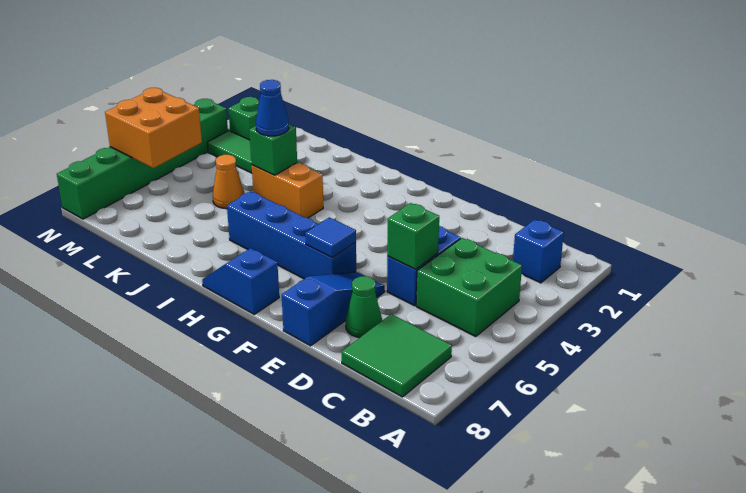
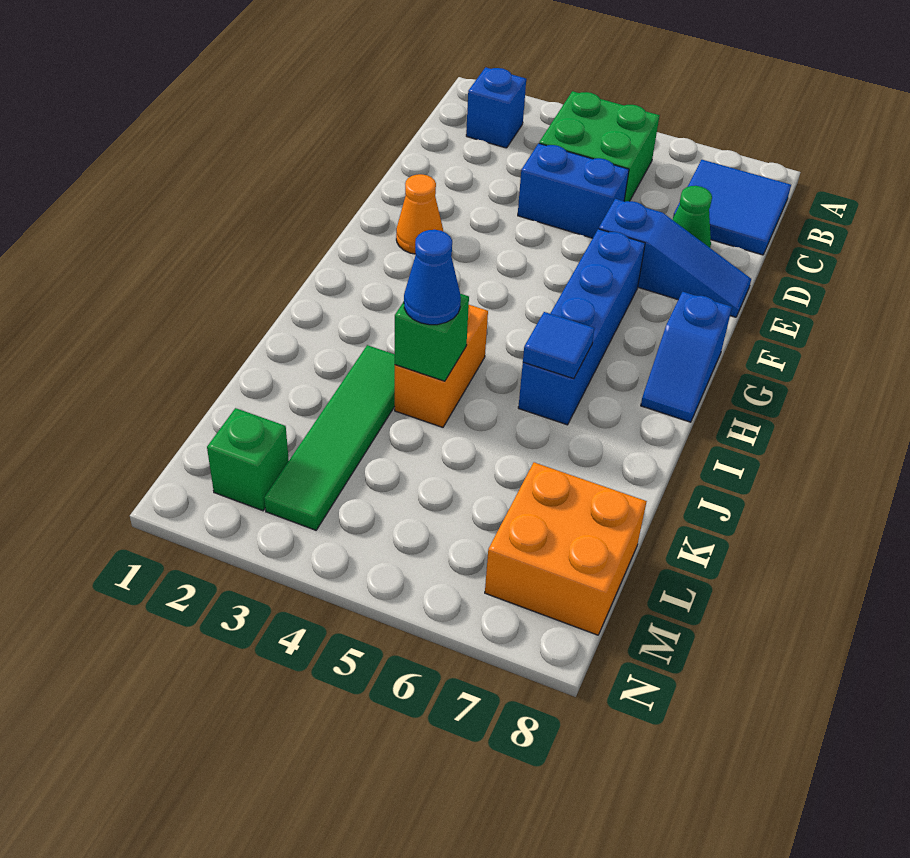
green tile B7:C8 level 1 -> blue tile B7:C8 level 1
green brick D5 level 2 -> none
blue slope E6:E8 level 1 top 8 -> blue slope E6:E8 level 1 top 6
blue tile F6 level 2 -> blue tile I6 level 2
orange cone K5 level 1 -> orange cone F2 level 1
orange brick M5:N6 level 2 -> orange brick L7:M8 level 1
green brick N3:N8 level 1 -> none

